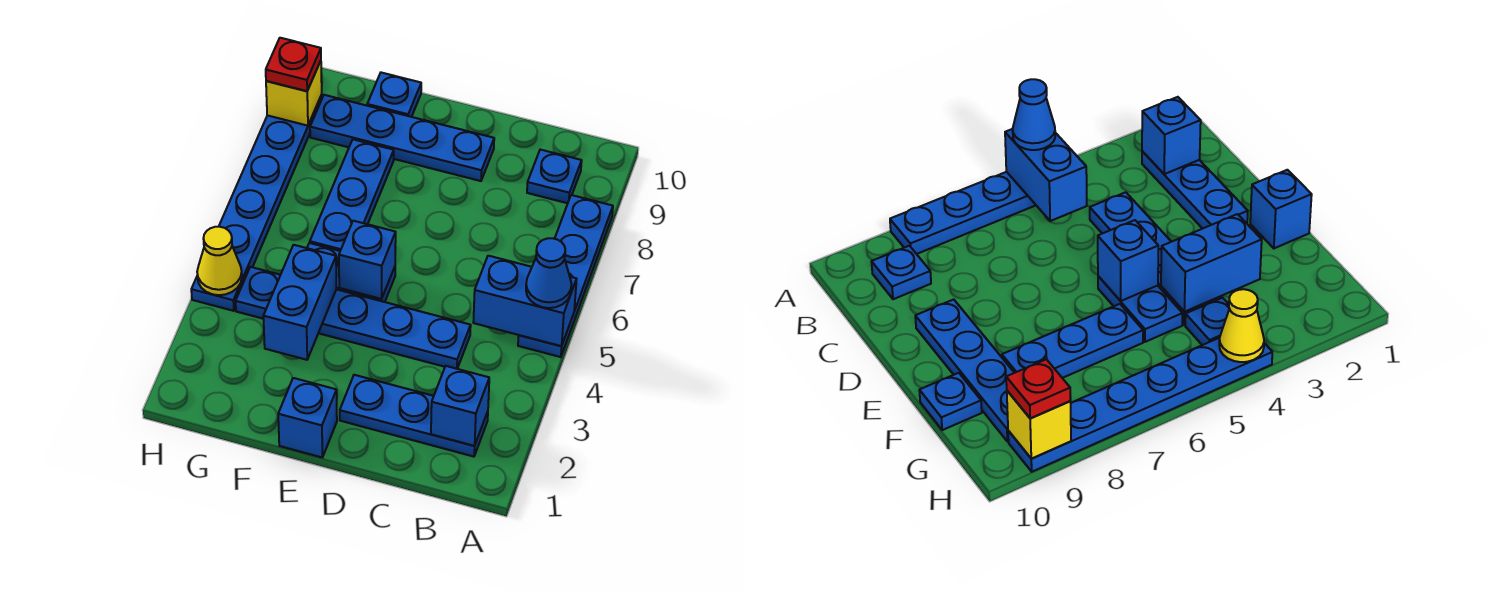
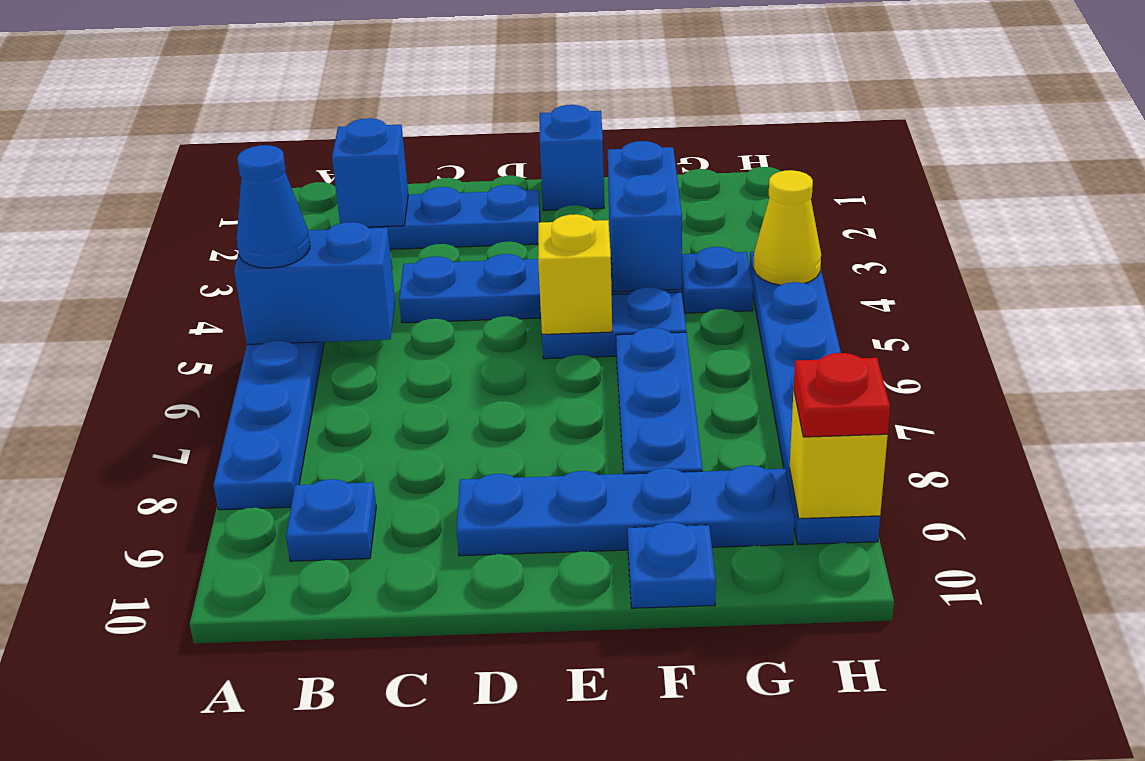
blue brick E5 level 2 -> yellow brick E5 level 2

